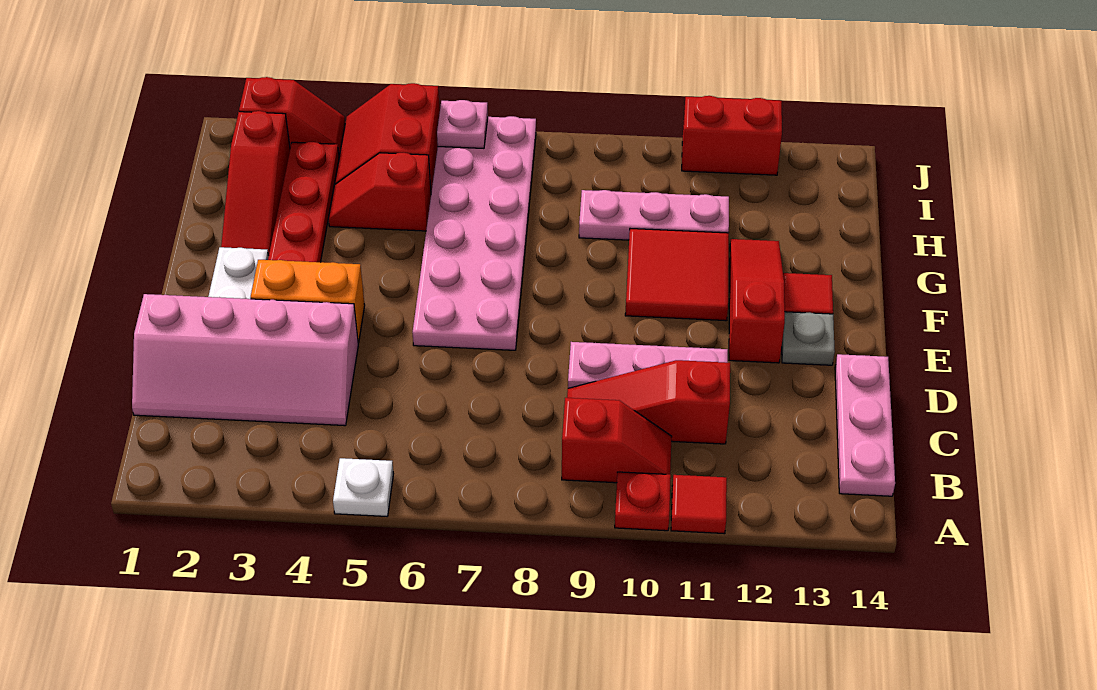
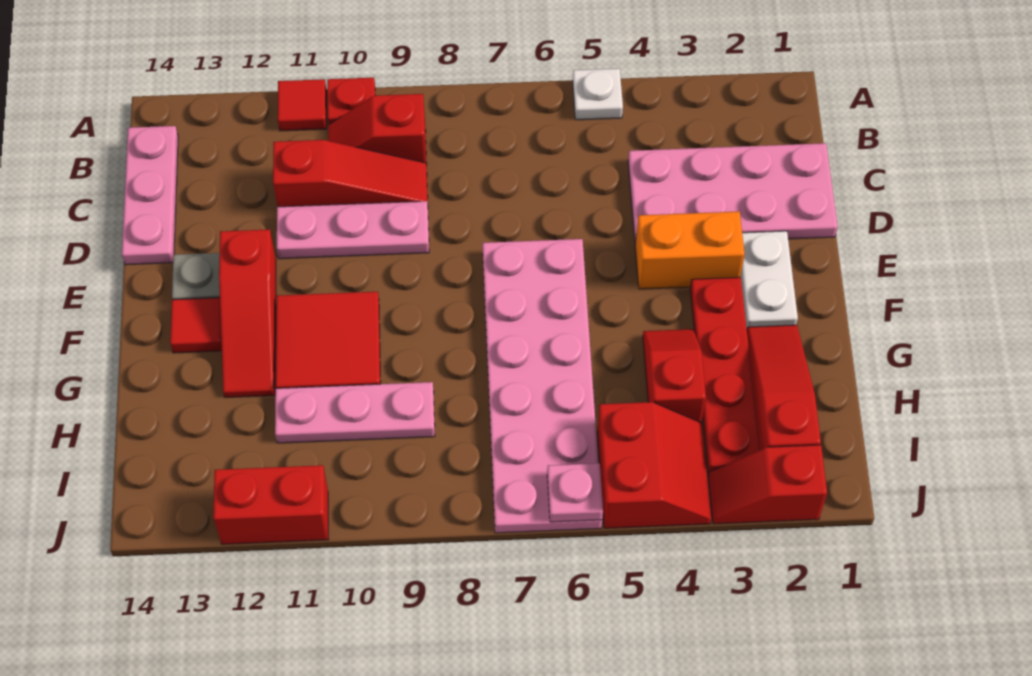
pink slope C1:D4 level 1 top D -> pink plate C1:D4 level 1
red slope H4:H5 level 1 top 5 -> red slope G4:H4 level 1 top H

